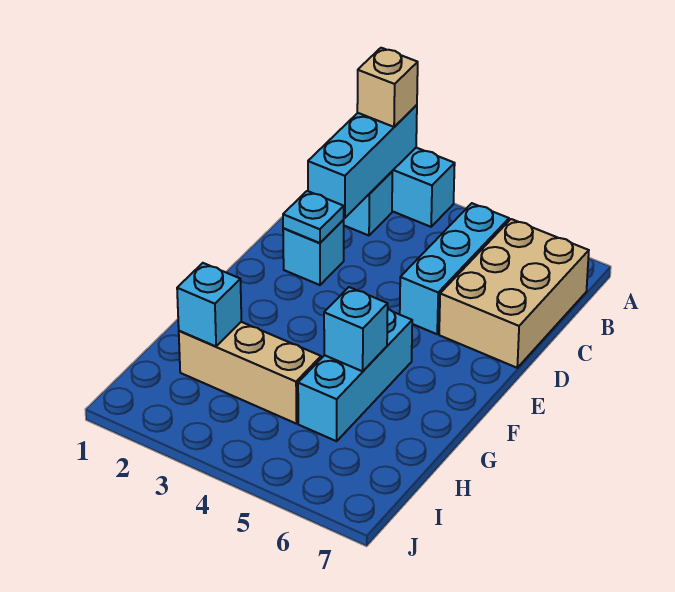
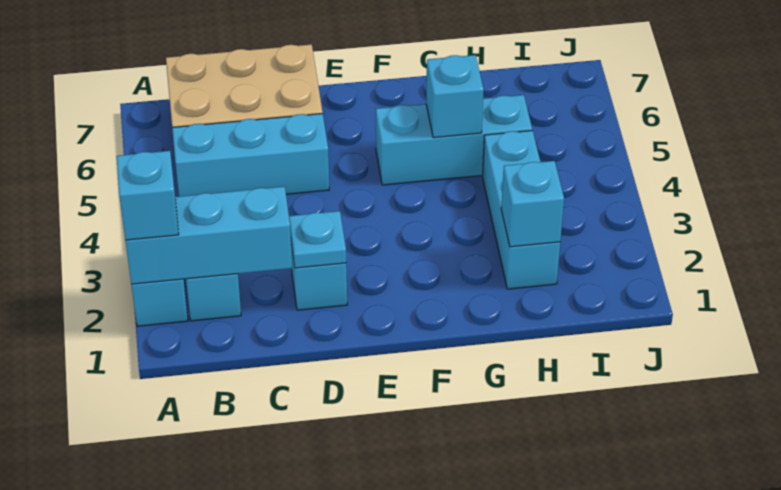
tan brick A2 level 3 -> cyan brick A2 level 3
tan brick H2:H4 level 1 -> cyan brick H2:H4 level 1

